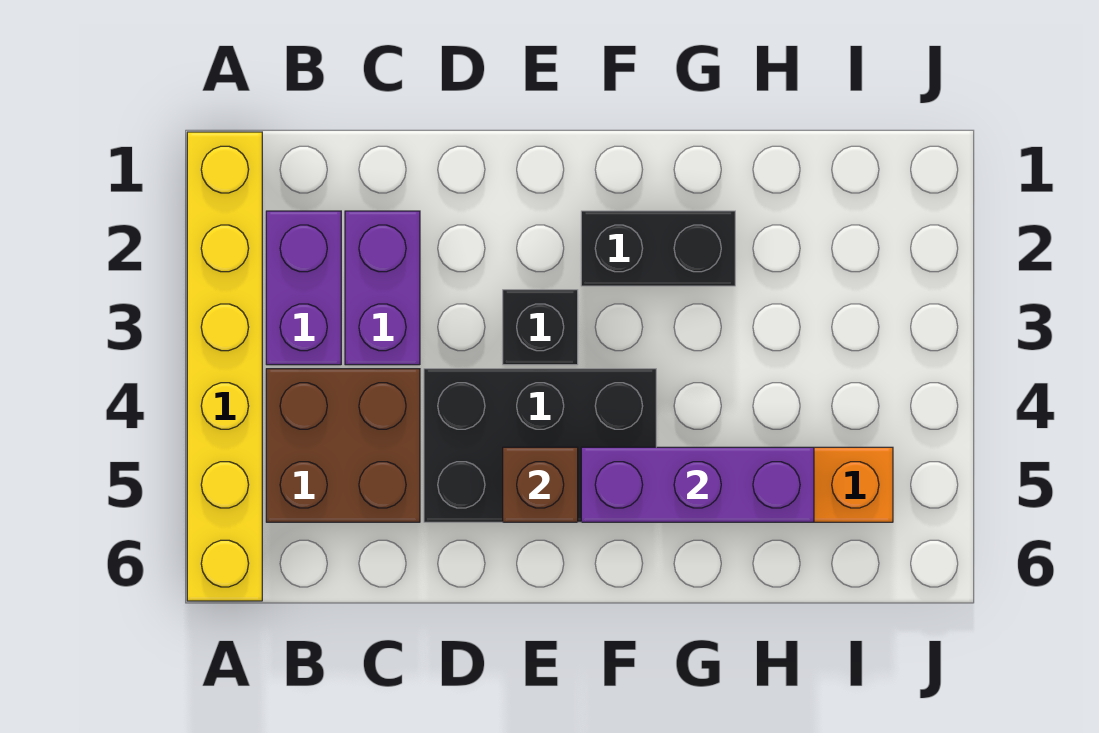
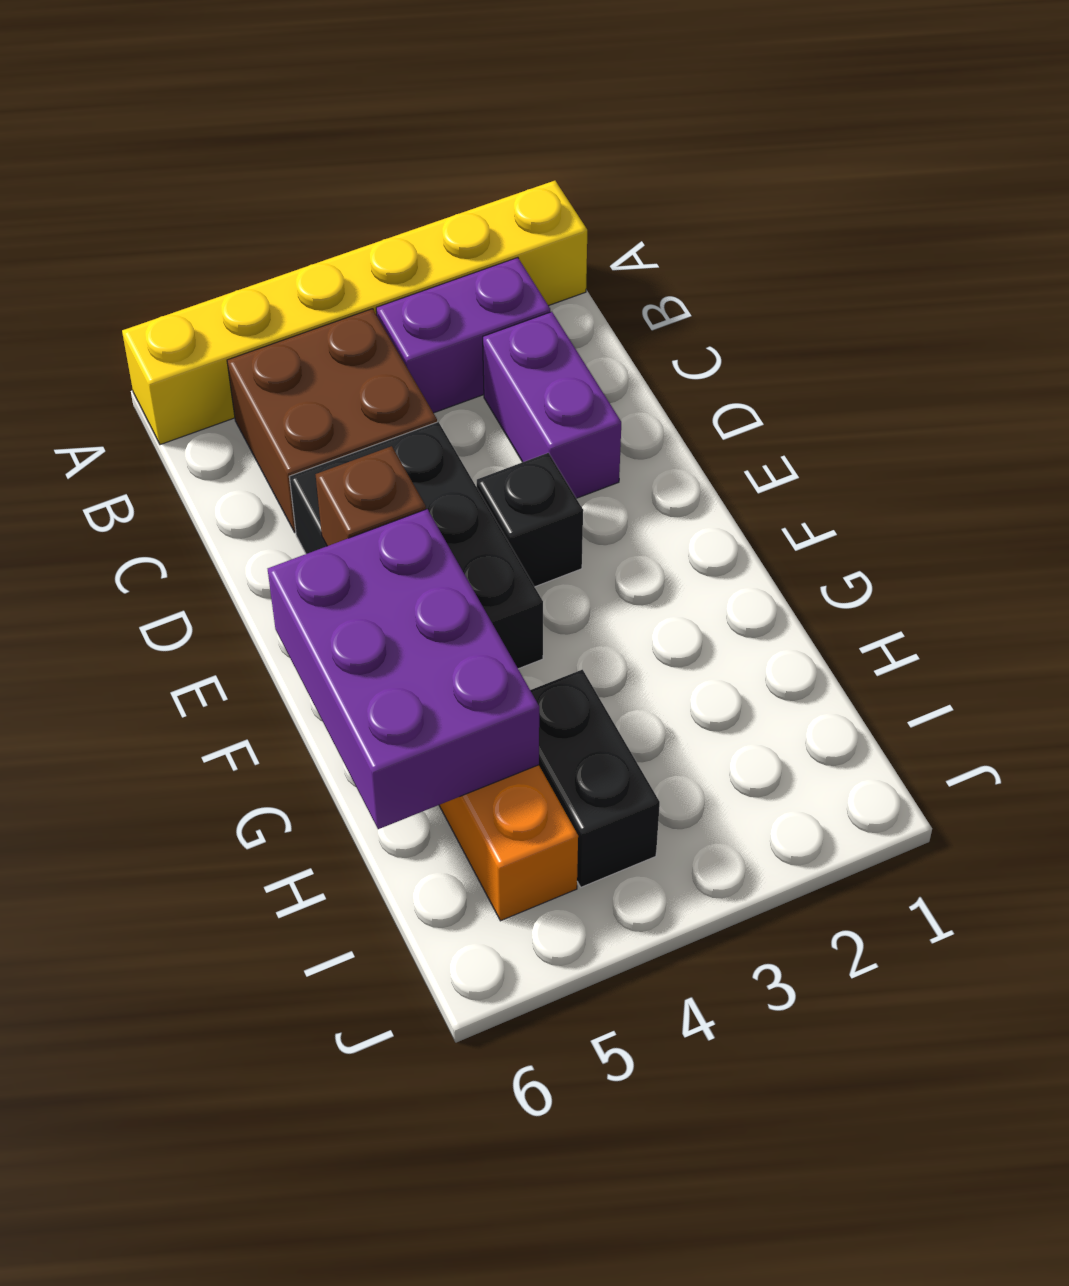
purple brick C2:C3 level 1 -> purple brick C2:D2 level 1
black brick F2:G2 level 1 -> black brick H4:I4 level 1
purple brick F5:H5 level 2 -> purple brick F5:H6 level 2

